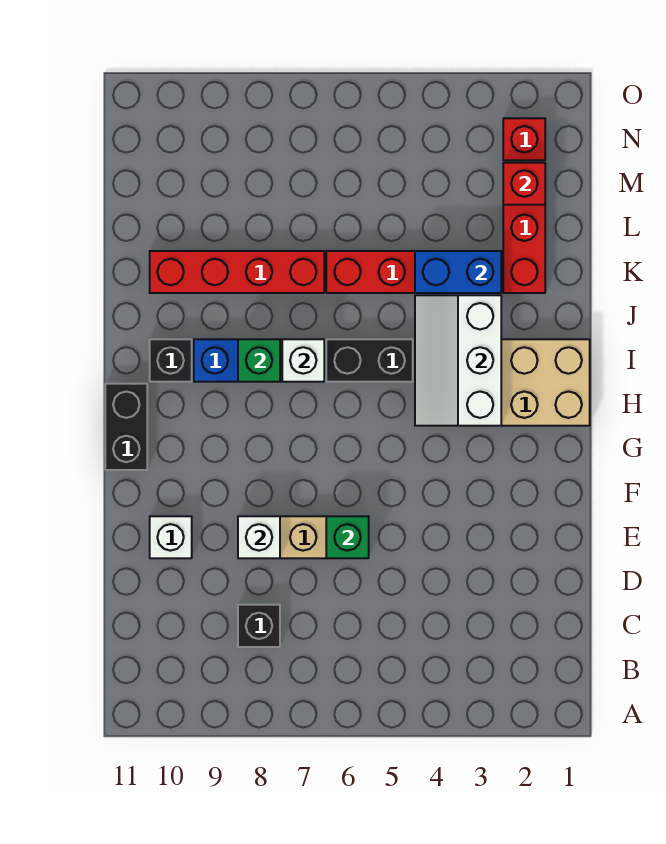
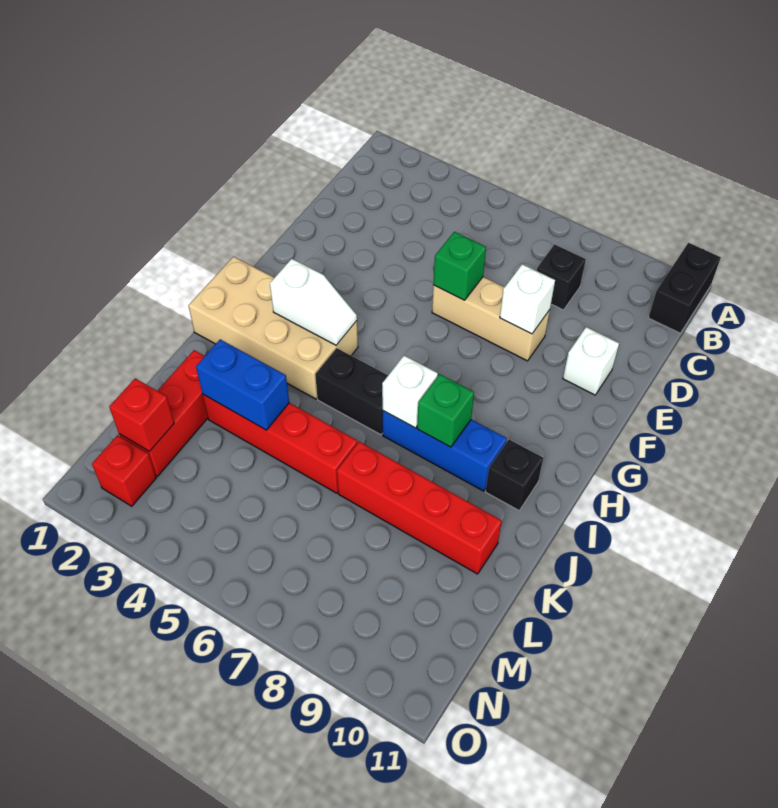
black brick G11:H11 level 1 -> black brick A11:B11 level 1
white slope H3:J4 level 2 top 3 -> white slope H3:H4 level 2 top 3

